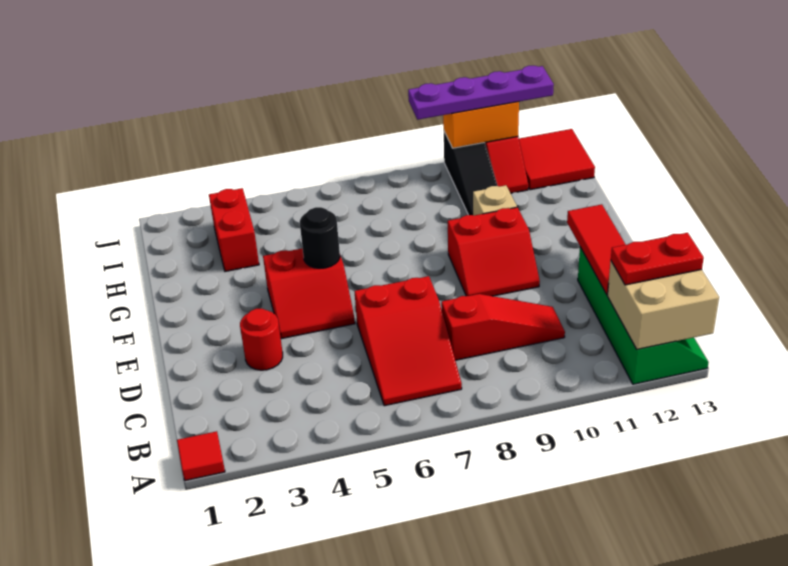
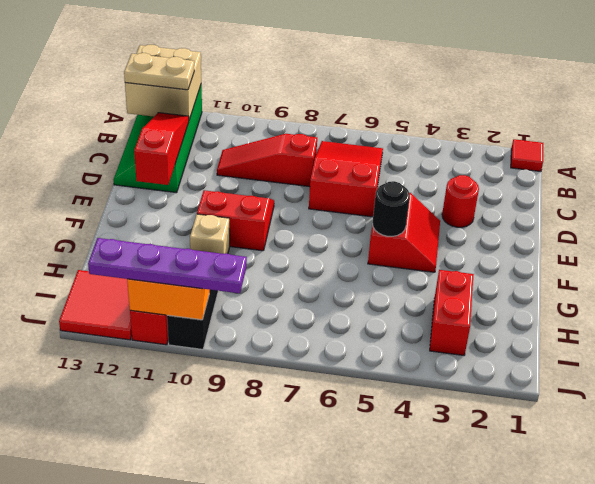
red plate B12:B13 level 3 -> tan plate B12:B13 level 3
red tile C12:E12 level 2 -> red slope C12:E12 level 2 top E
red slope E4:F5 level 1 top F -> red slope E4:F5 level 1 top 5

